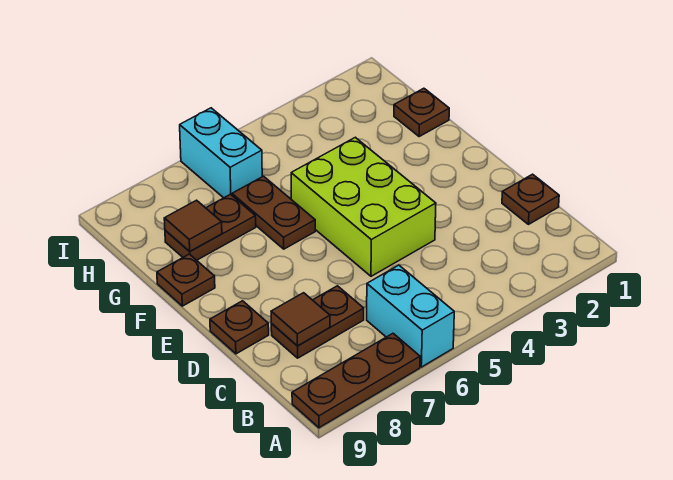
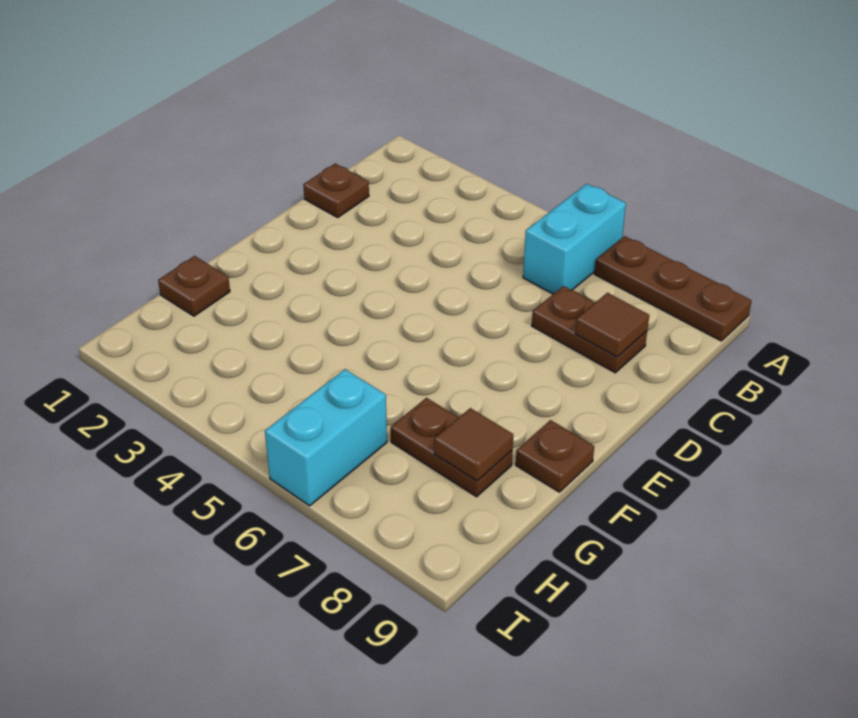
lime brick D4:F5 level 1 -> none
brown plate D9 level 1 -> none
brown plate F6:G6 level 1 -> none

